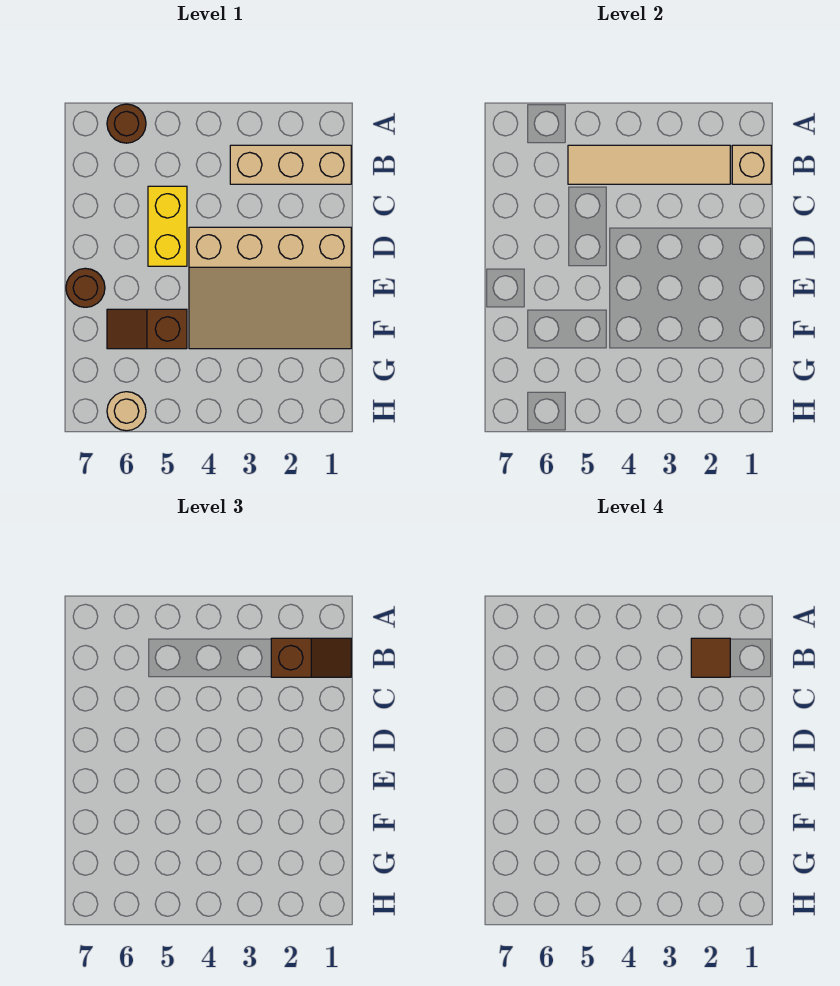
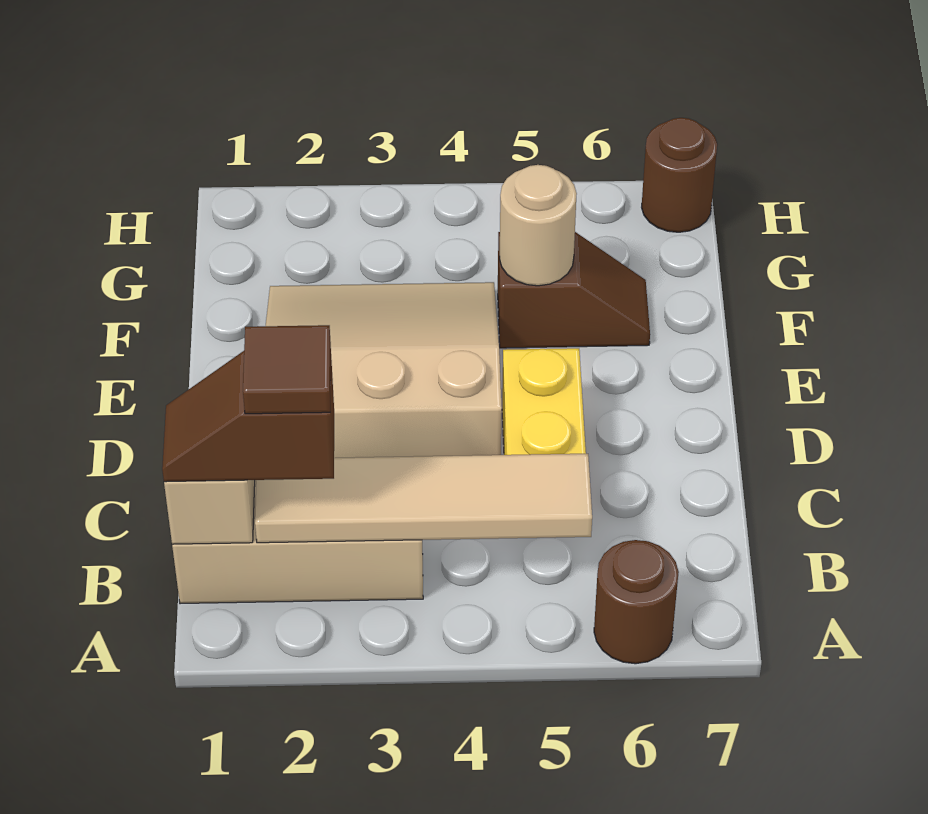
tan slope D1:F4 level 1 top D -> tan slope D2:F4 level 1 top D
brown round brick E7 level 1 -> brown round brick H7 level 1
tan round brick H6 level 1 -> tan round brick F5 level 2

